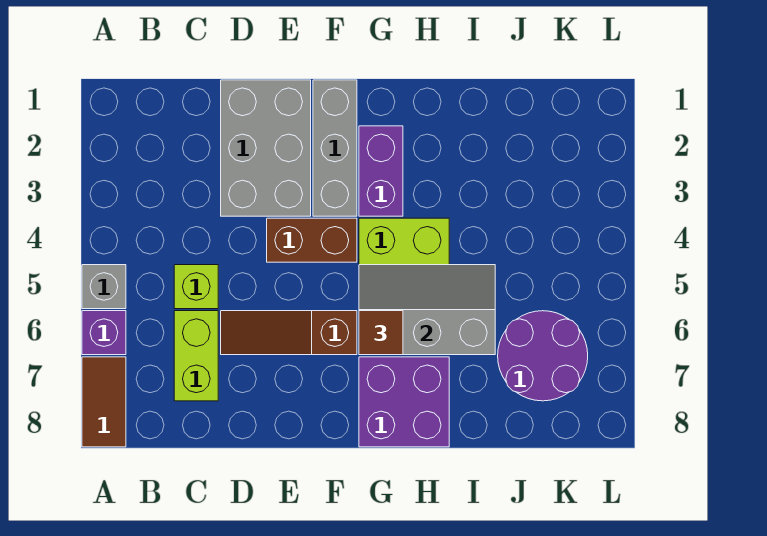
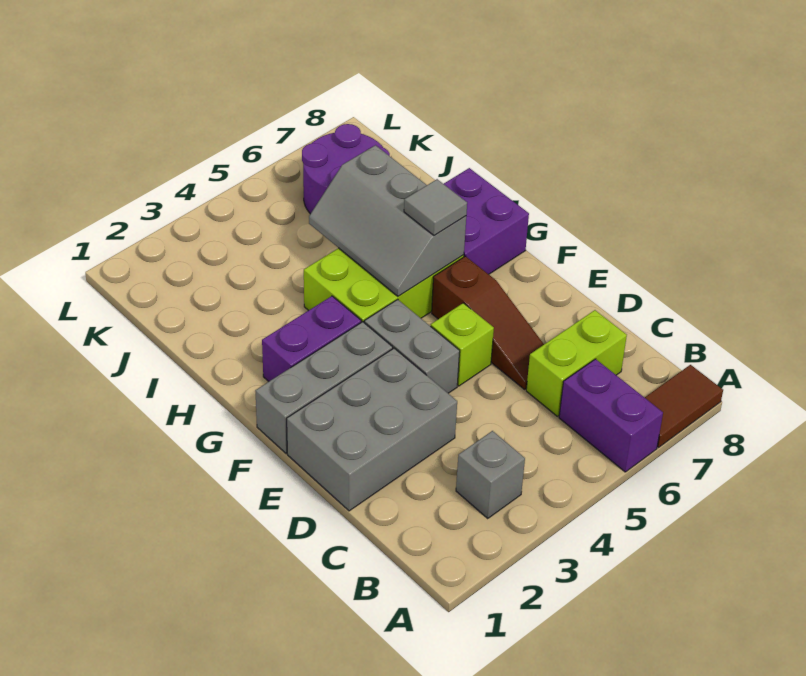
grey brick A5 level 1 -> grey brick B3 level 1
purple brick A6 level 1 -> purple brick A6:B6 level 1
lime brick C5 level 1 -> lime brick E5 level 1
brown brick E4:F4 level 1 -> grey brick E4:F4 level 1
brown tile G6 level 3 -> grey tile G6 level 3

